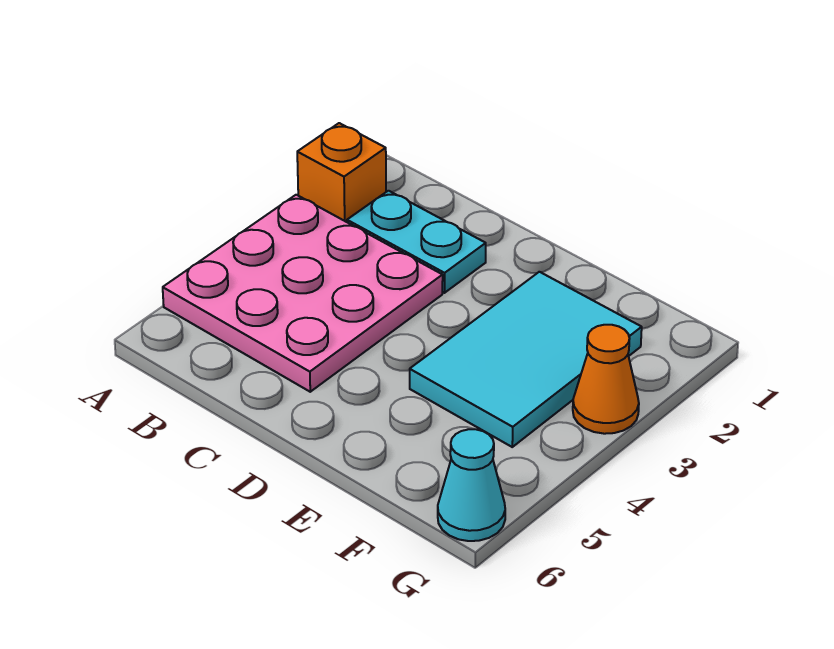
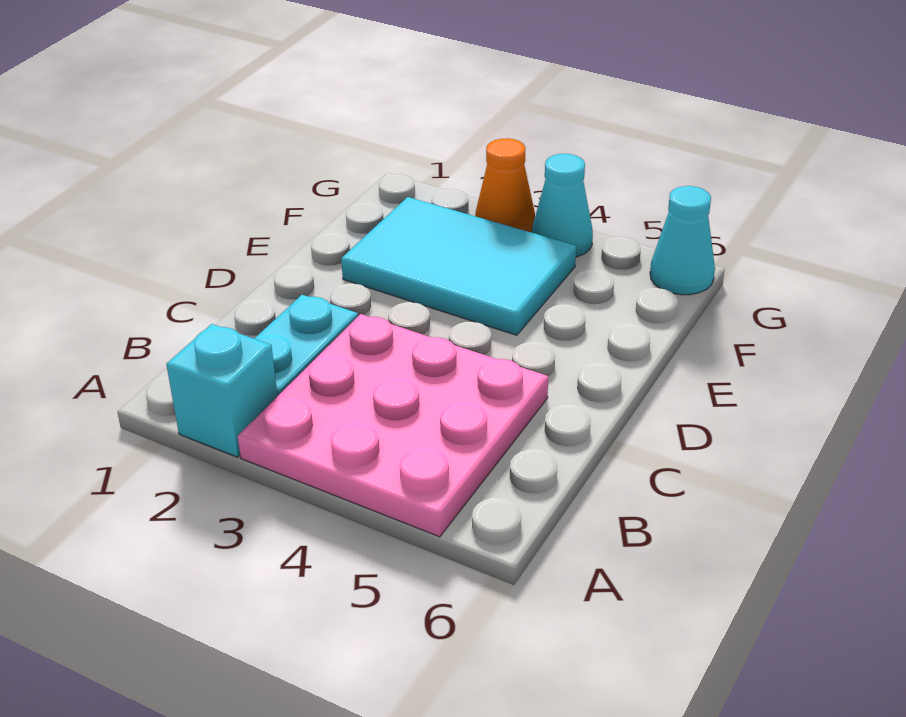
orange brick A2 level 1 -> cyan brick A2 level 1
none -> cyan cone G4 level 1

